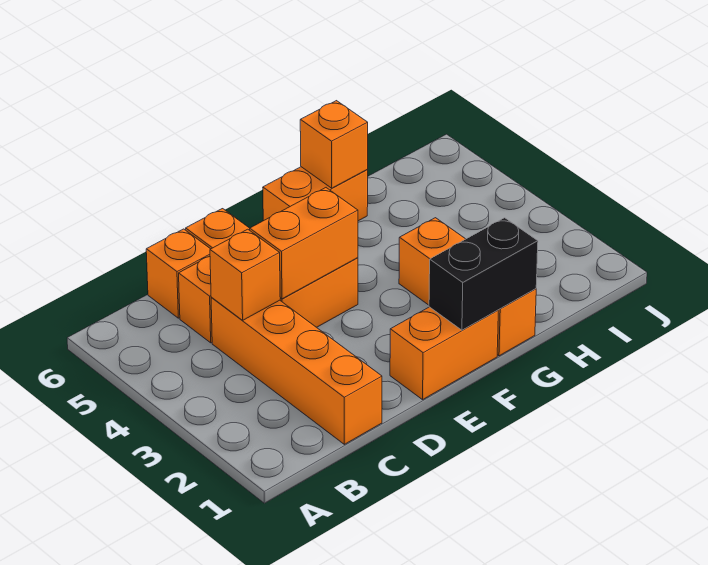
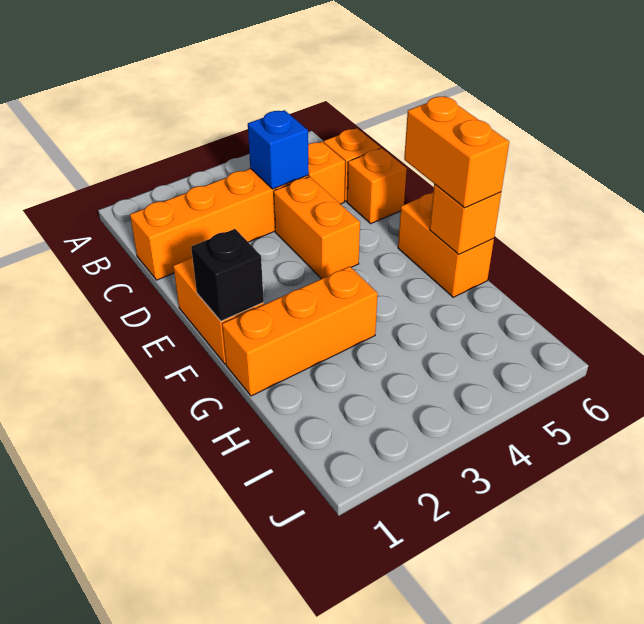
orange brick C4 level 2 -> blue brick C4 level 2
orange brick D4:E4 level 2 -> orange brick F6:G6 level 3
black brick F1:G1 level 2 -> black brick F1 level 2

